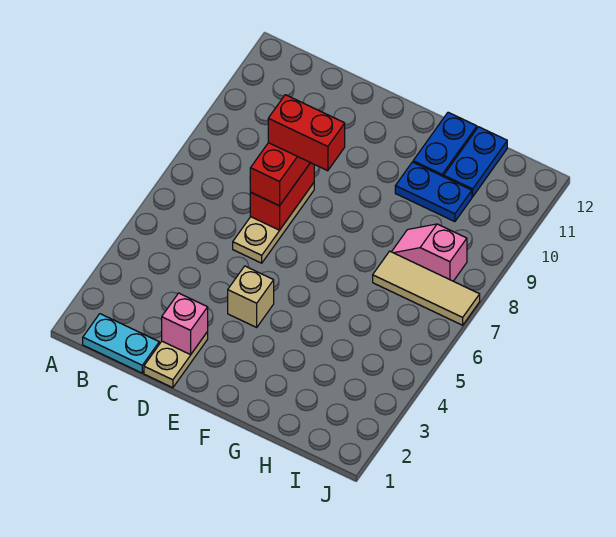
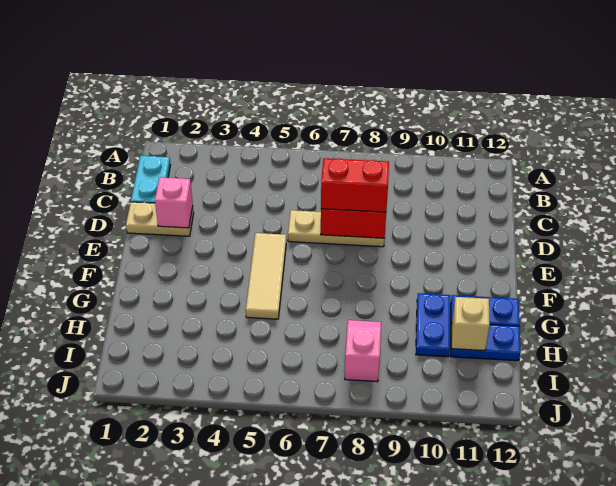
red brick D8:E8 level 4 -> none
tan brick E4 level 1 -> tan brick H11 level 2
tan tile H7:J7 level 1 -> tan tile E5:G5 level 1

